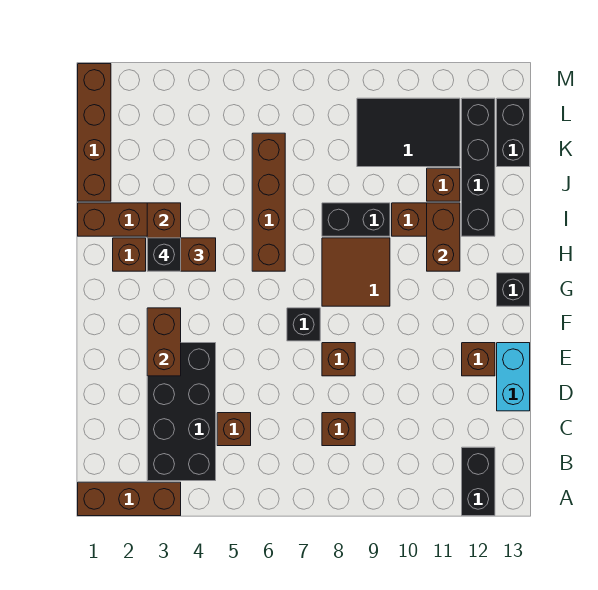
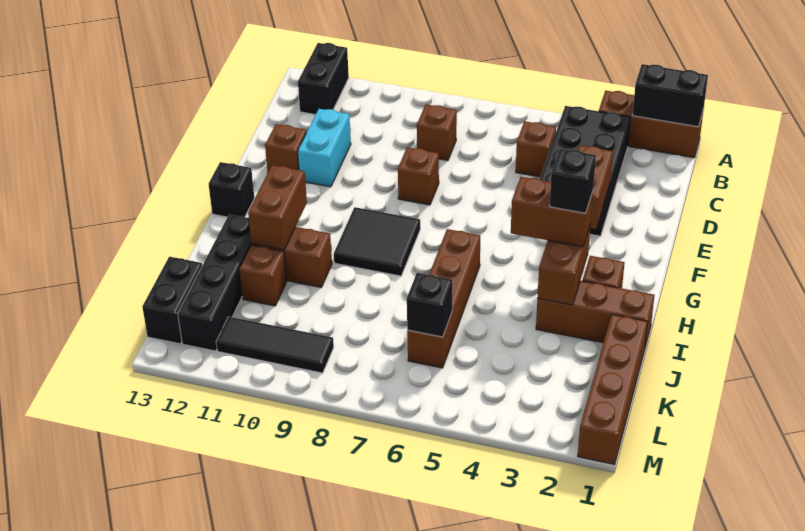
cyan brick D13:E13 level 1 -> cyan brick D11:E11 level 1
black brick F7 level 1 -> black brick K6 level 2
brown tile G8:H9 level 1 -> black tile G8:H9 level 1
black brick I8:I9 level 1 -> black brick A1:A2 level 2
black tile K9:L11 level 1 -> black tile L9:L11 level 1

